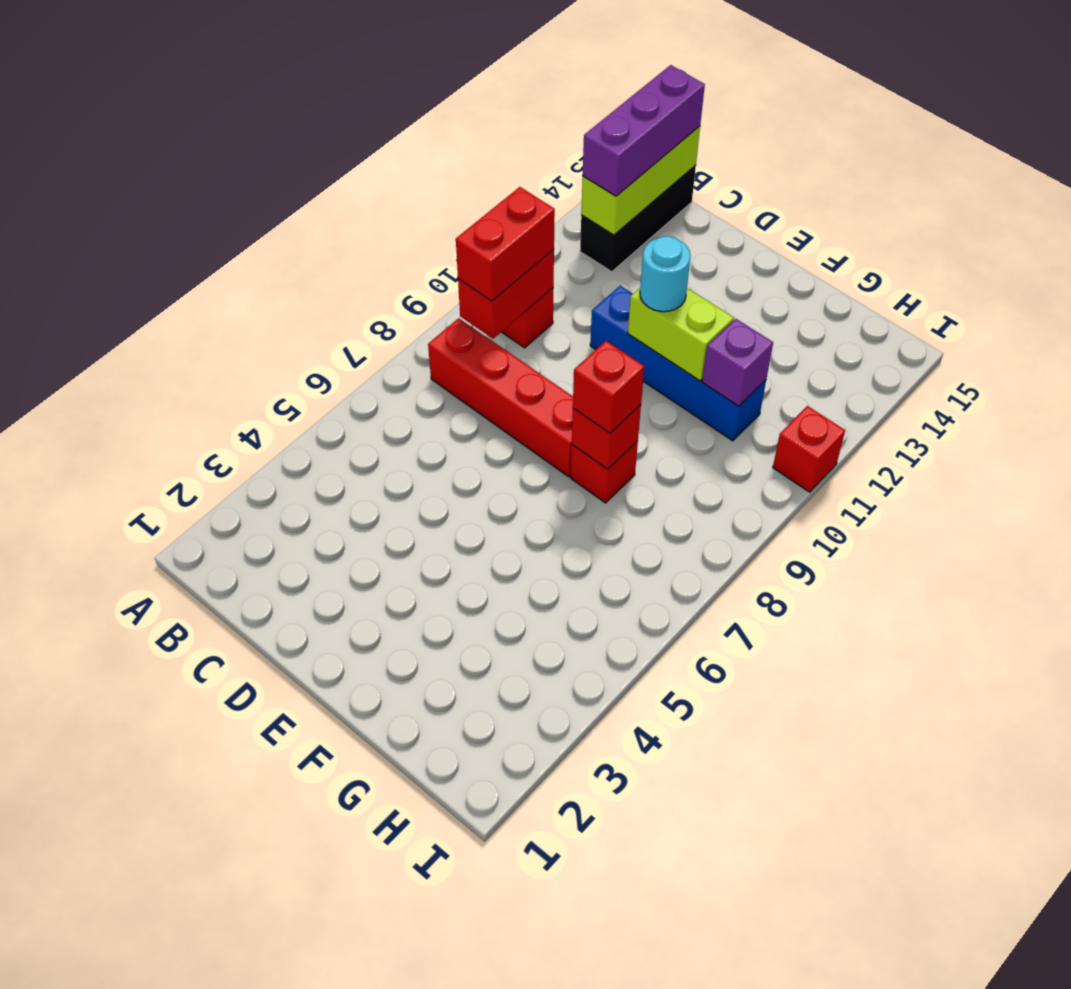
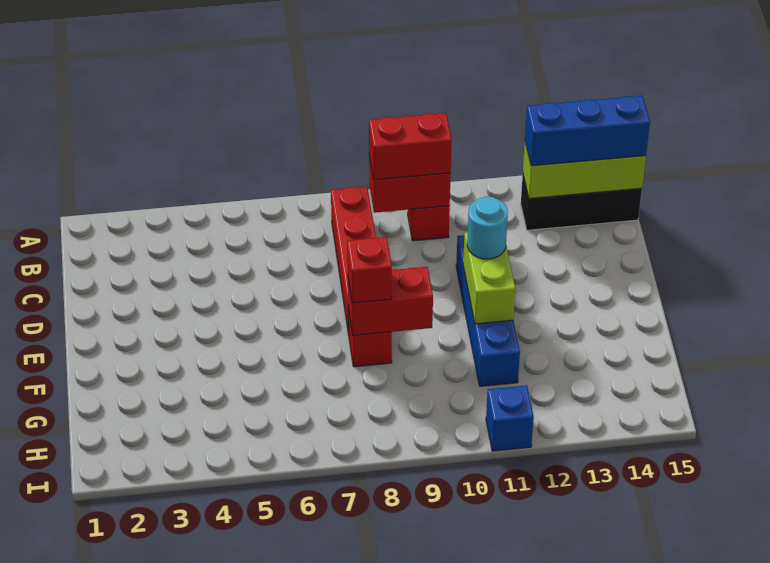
purple brick B13:B15 level 3 -> blue brick B13:B15 level 3
red brick F8 level 2 -> red brick F8:F9 level 2
purple brick G11 level 2 -> none
red brick I11 level 1 -> blue brick I11 level 1

